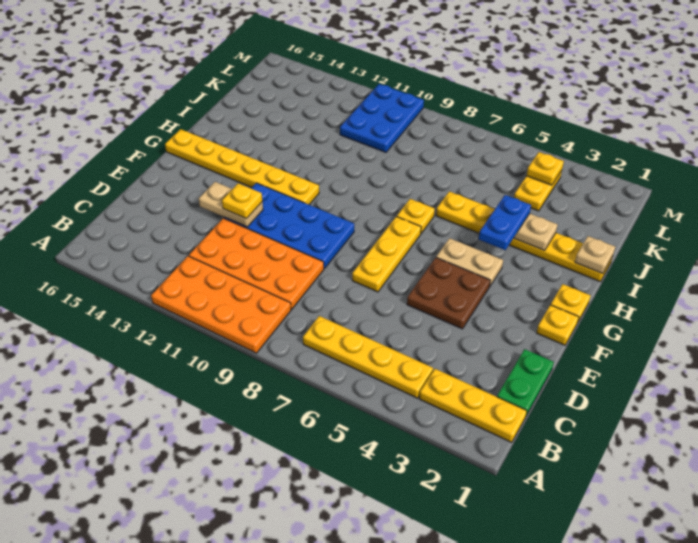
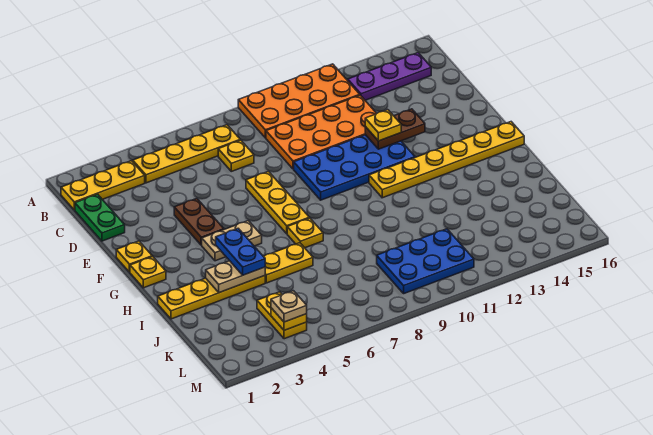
none -> purple plate B13:B15 level 1
none -> yellow plate C7 level 1
brown plate E4:F5 level 1 -> brown plate E4:F4 level 1
tan plate E12:E13 level 2 -> brown plate E12:E13 level 2
tan plate I1 level 2 -> tan plate L4 level 3
blue plate K10:M11 level 1 -> blue plate K9:L11 level 1

